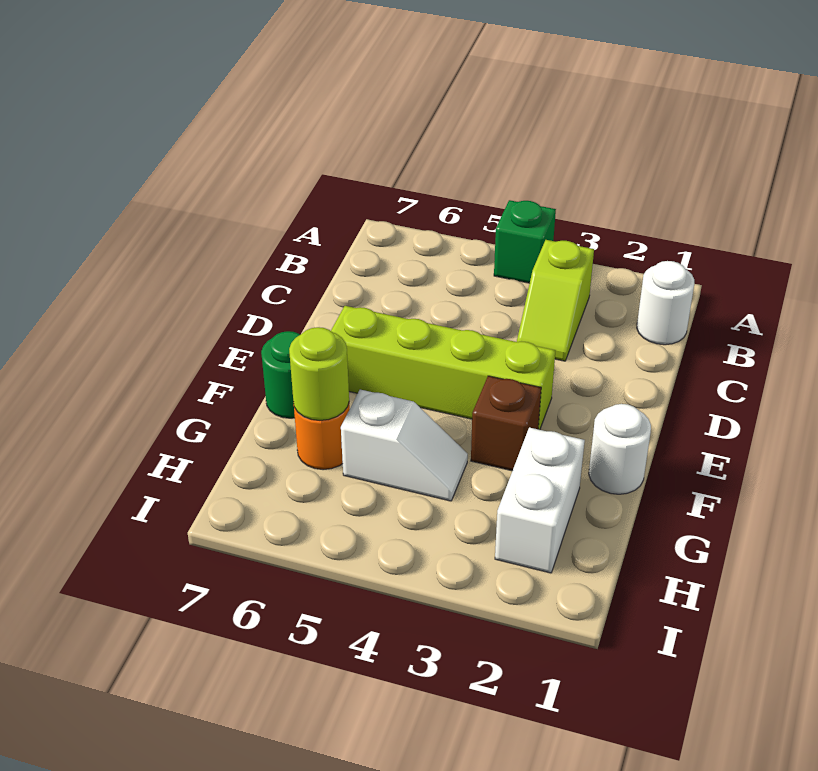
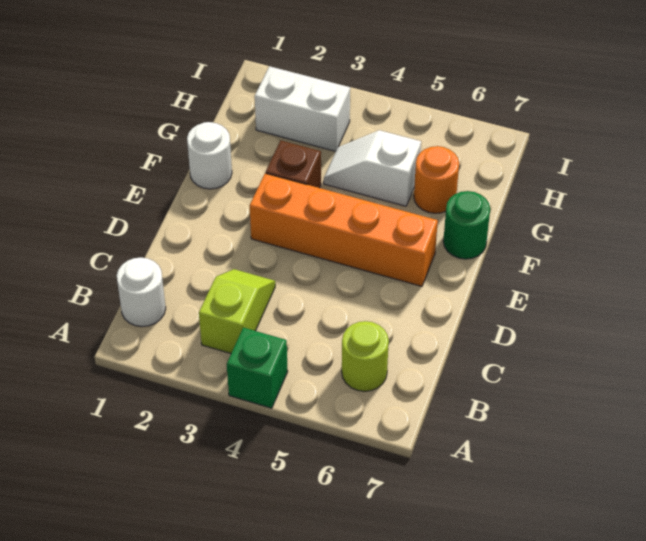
lime brick E3:E6 level 1 -> orange brick E3:E6 level 1
white brick G2:H2 level 1 -> white brick H2:H3 level 1
lime round brick G6 level 2 -> lime round brick B6 level 1

